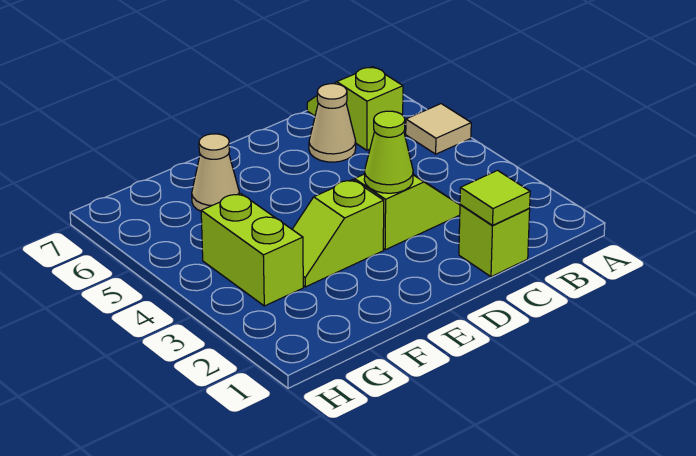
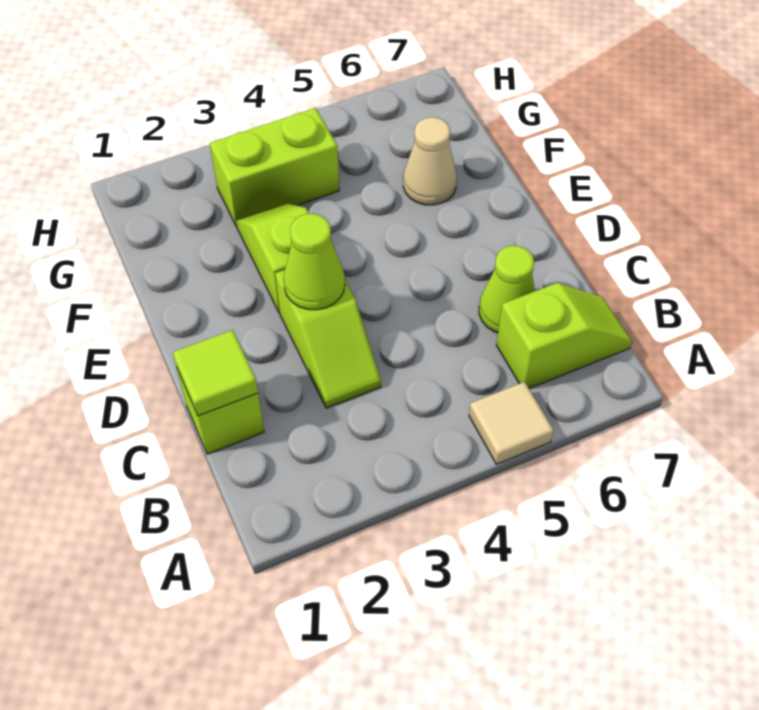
tan cone C6 level 1 -> lime cone C6 level 1

